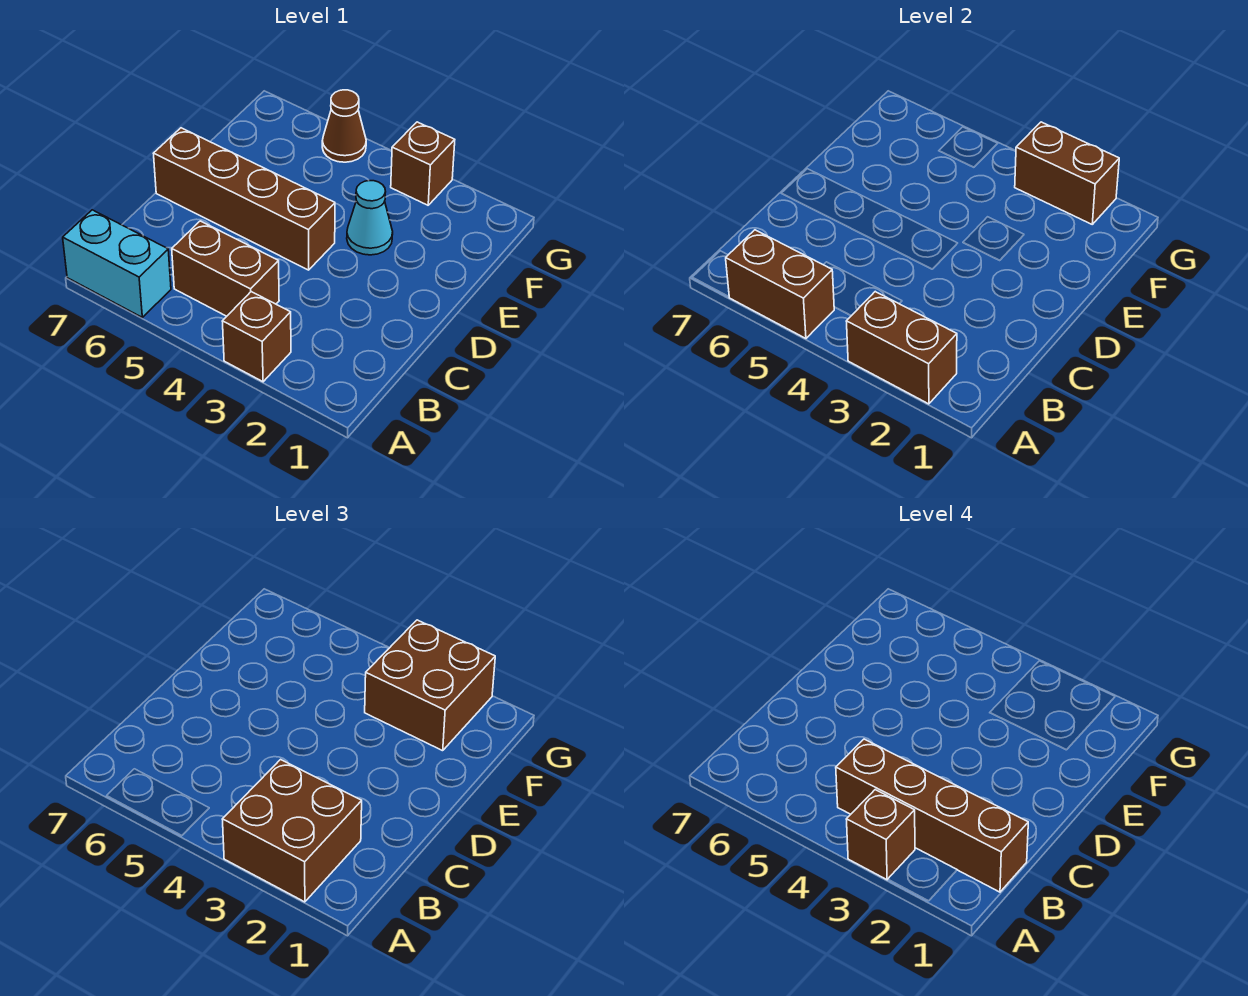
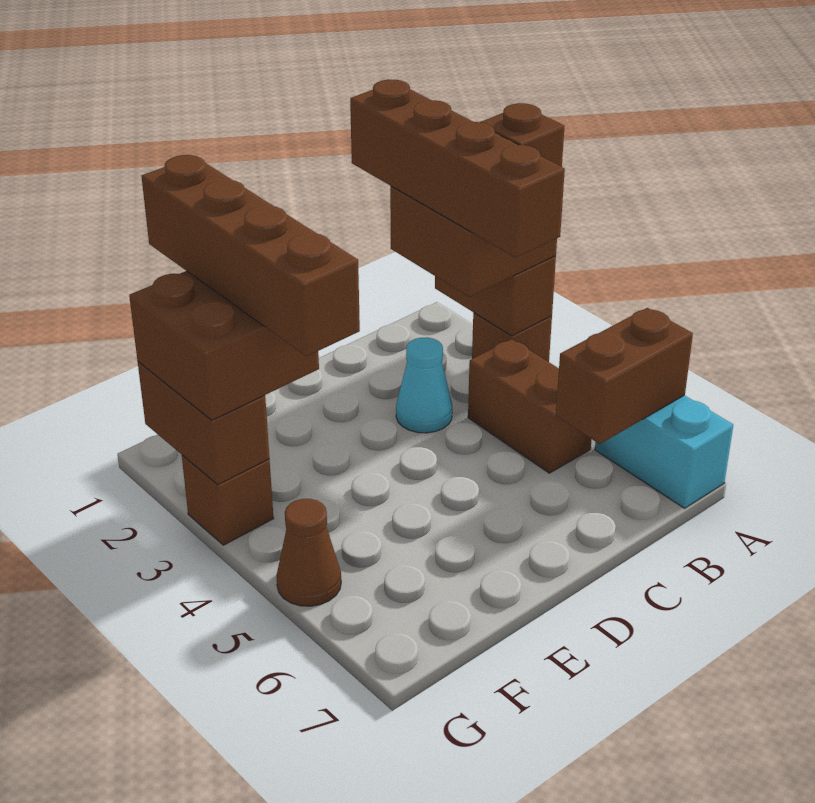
brown brick A5:A6 level 2 -> brown brick A6:B6 level 2
brown brick D4:D7 level 1 -> brown brick F1:F4 level 4
cyan cone E3 level 1 -> cyan cone C3 level 1

